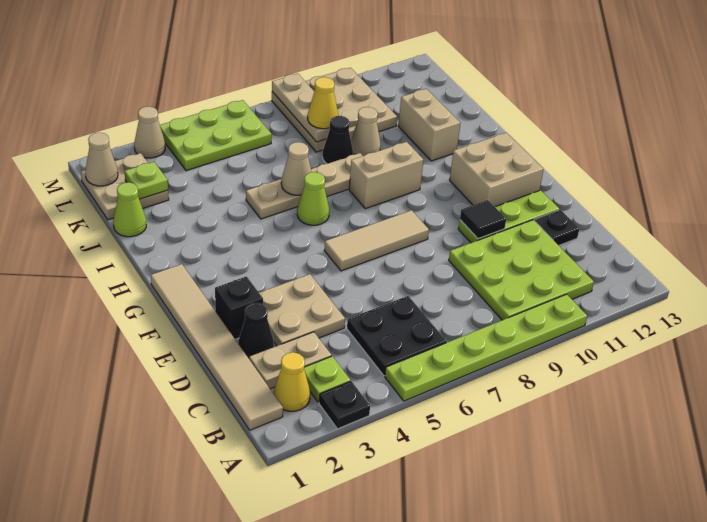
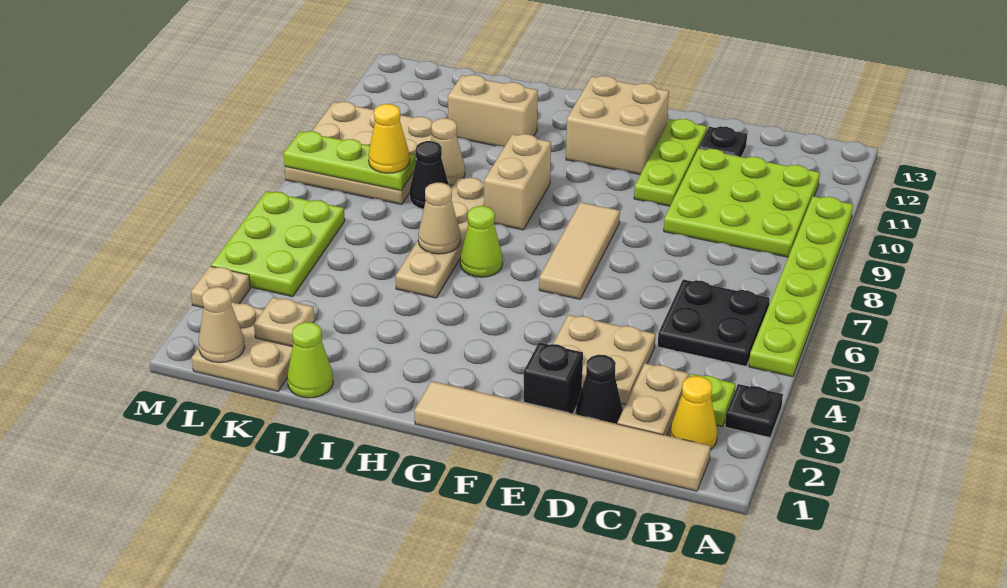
black tile E10 level 2 -> none
lime plate K2 level 2 -> tan plate K2 level 2
tan plate K8:M8 level 2 -> lime plate K8:M8 level 2
tan cone M3 level 1 -> tan plate M3 level 1

